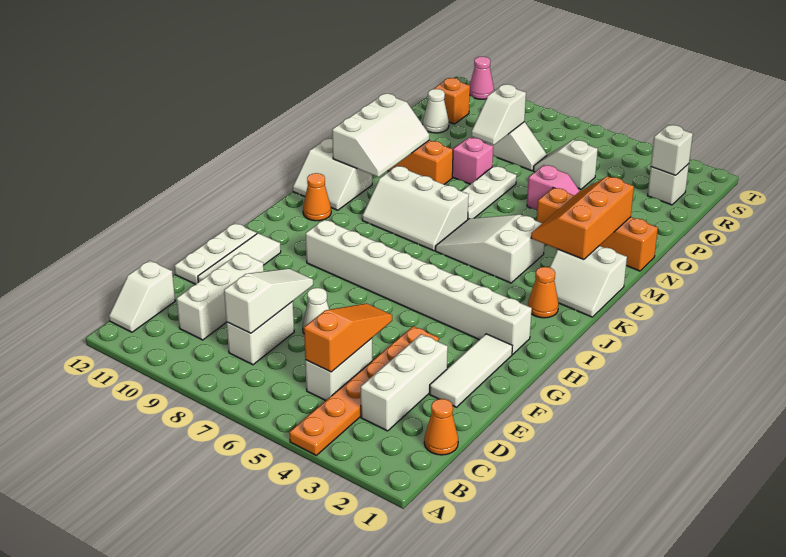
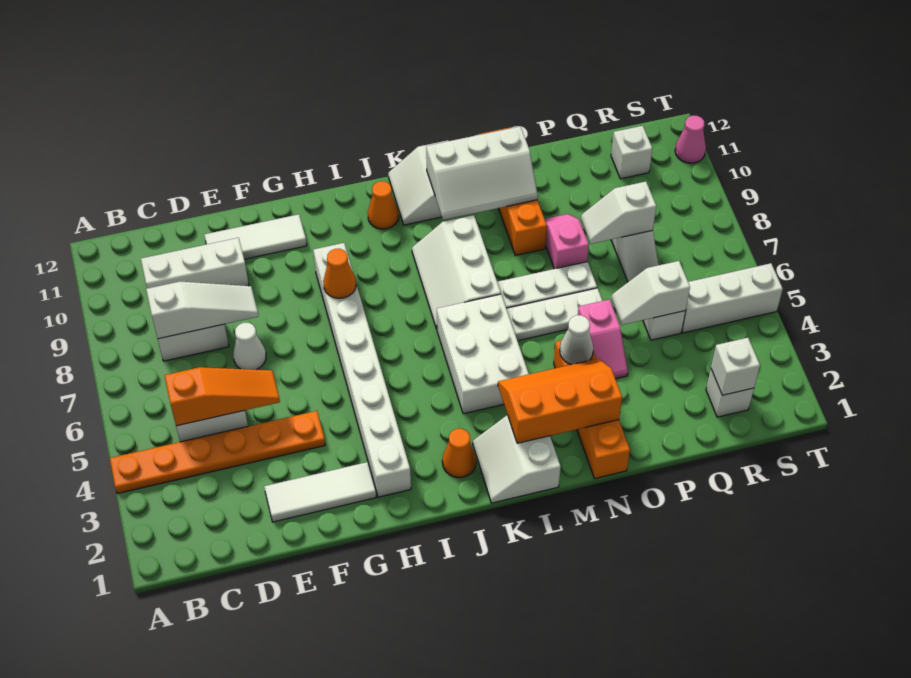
white slope B12:C12 level 1 top C -> white slope P5:Q5 level 2 top Q
orange cone C1 level 1 -> orange cone H8 level 2
white brick C3:E3 level 1 -> white brick R5:T5 level 1
white plate E12:G12 level 1 -> white plate M6:O6 level 1
white slope K4:L6 level 1 top 4 -> white brick K4:L6 level 1
white cone Q11 level 1 -> white cone N4 level 2
orange brick R11 level 1 -> white brick R11 level 1

